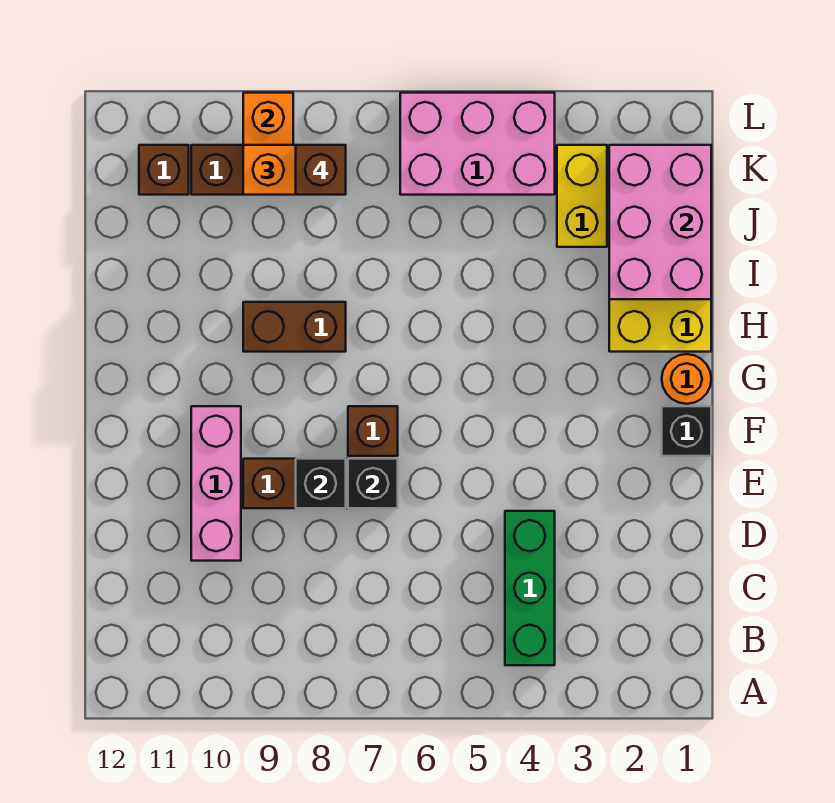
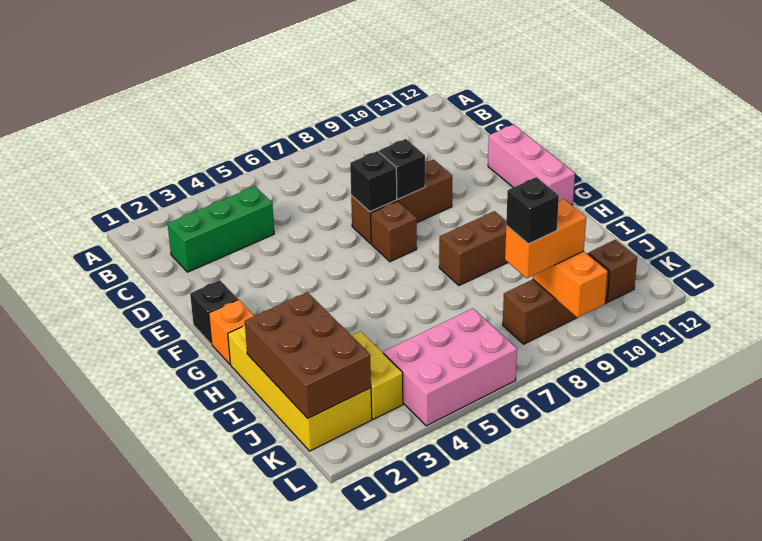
green brick B4:D4 level 1 -> green brick C2:C4 level 1
pink brick D10:F10 level 1 -> pink brick E12:G12 level 1
orange round brick G1 level 1 -> orange brick G1 level 1
pink brick I1:K2 level 2 -> brown brick I1:K2 level 2
brown brick K8 level 4 -> black brick K8 level 4

